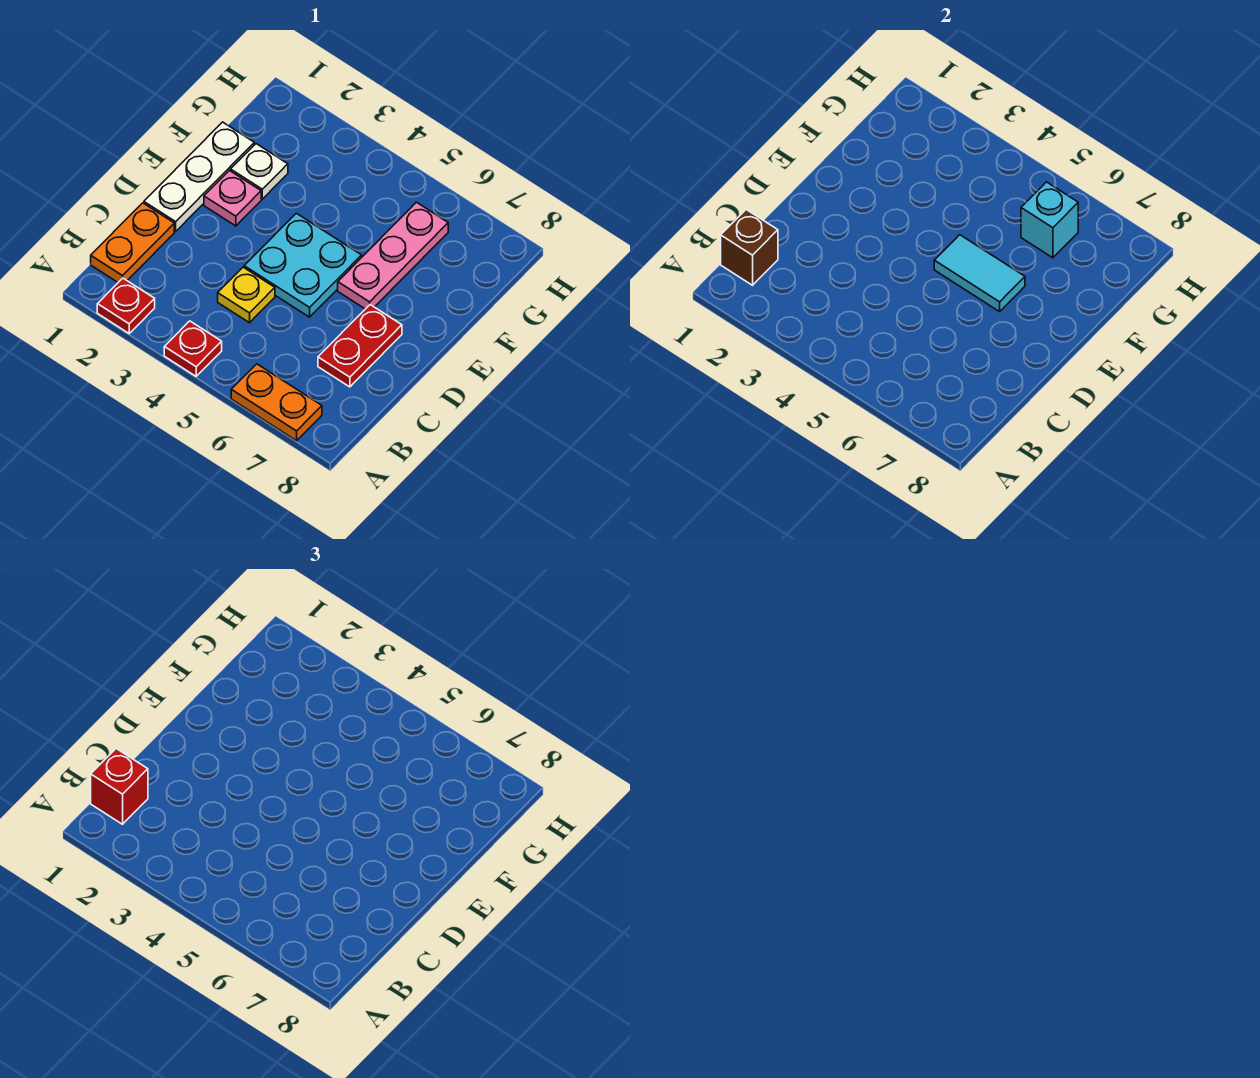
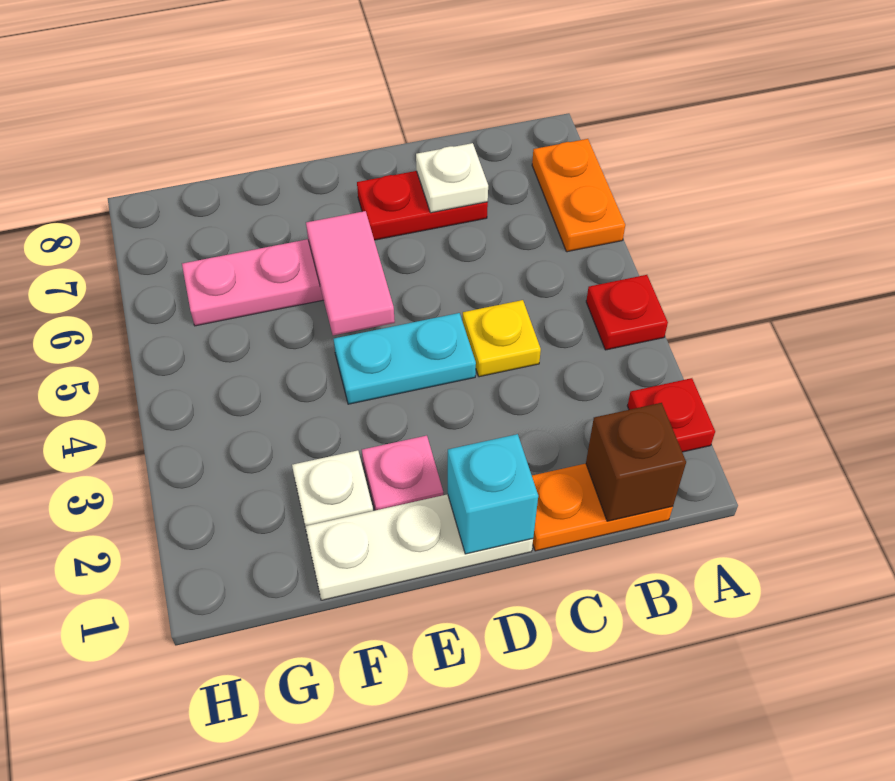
red brick B1 level 3 -> none
none -> white plate C7 level 2
cyan plate D4:E5 level 1 -> cyan plate D4:E4 level 1
cyan tile E5:E6 level 2 -> pink tile E5:E6 level 2
cyan brick G6 level 2 -> cyan brick D1 level 2

